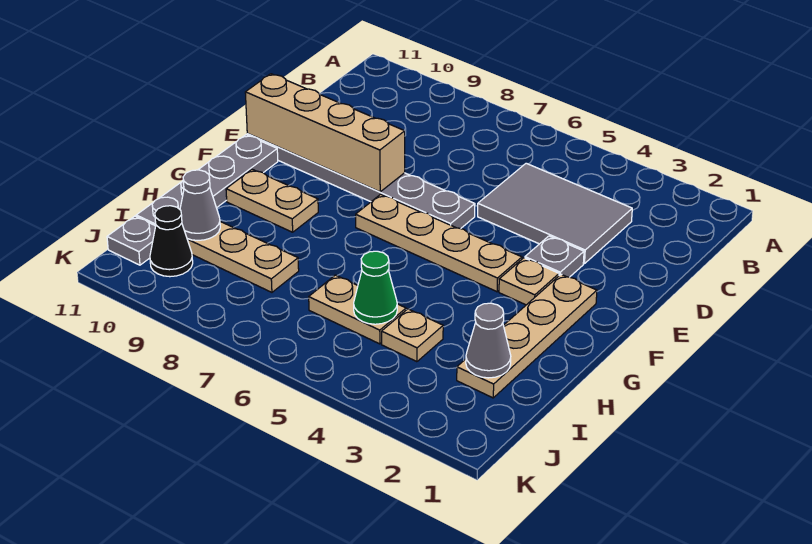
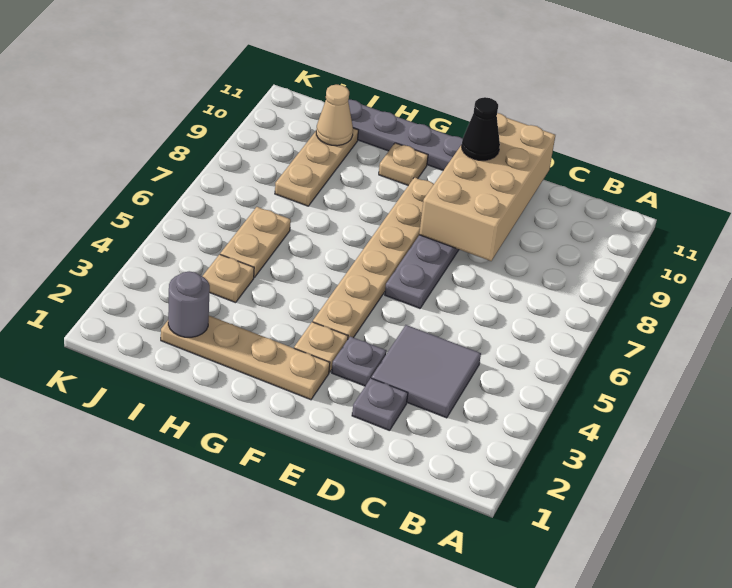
grey tile C3:D5 level 1 -> grey tile C3:D4 level 1
tan brick E8:E11 level 2 -> tan brick D8:E11 level 2
tan plate F4:F7 level 1 -> tan plate F4:F9 level 1
tan plate G9:G10 level 1 -> tan plate G10 level 1
grey cone I2 level 2 -> grey round brick I2 level 2
green cone I5 level 2 -> none
grey cone I10 level 2 -> tan cone I10 level 2
black cone J10 level 1 -> black cone E10 level 3
grey plate J11 level 1 -> grey plate D2 level 1

